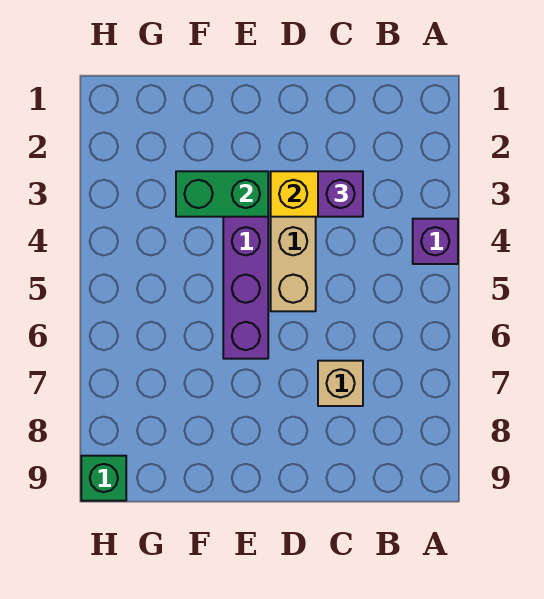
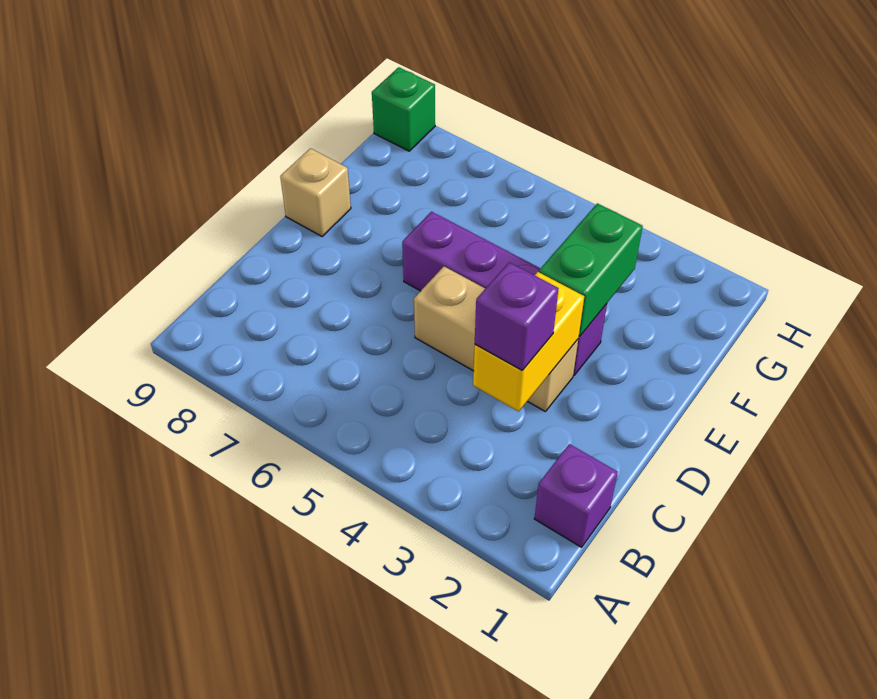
purple brick A4 level 1 -> purple brick B1 level 1
tan brick C7 level 1 -> tan brick E9 level 1

